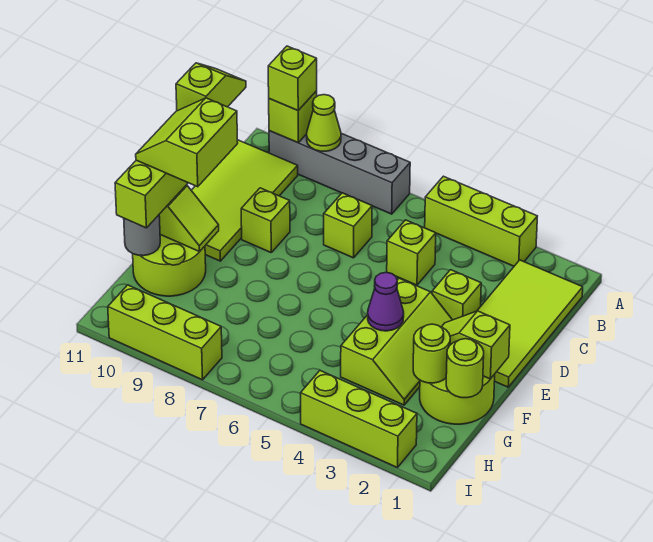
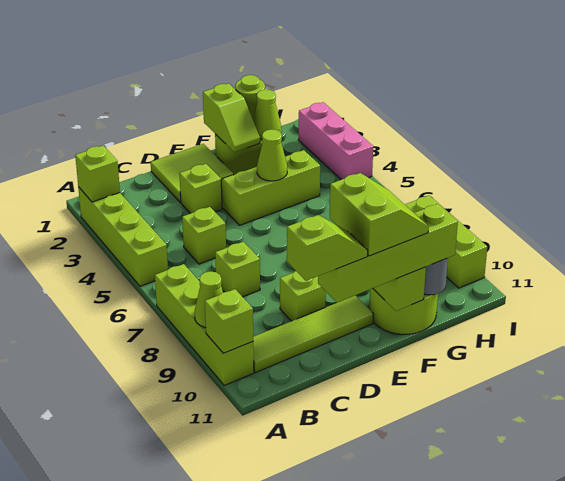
lime brick A3:A5 level 1 -> lime brick A2:A5 level 1
grey brick A7:A10 level 1 -> lime brick A7:A10 level 1
lime brick A10 level 3 -> lime brick A2 level 2
lime tile B1:E2 level 1 -> lime tile D1:E2 level 1
lime tile B10:E11 level 1 -> lime tile B10:E10 level 1
lime slope C11:D11 level 4 top D -> lime slope C11:D11 level 4 top C
lime slope E10:F11 level 4 top 10 -> lime slope E10:F11 level 4 top E
purple cone F4 level 2 -> lime cone F4 level 2
lime round brick G2 level 2 -> lime cone G2 level 2
lime brick I2:I4 level 1 -> pink brick I2:I4 level 1

